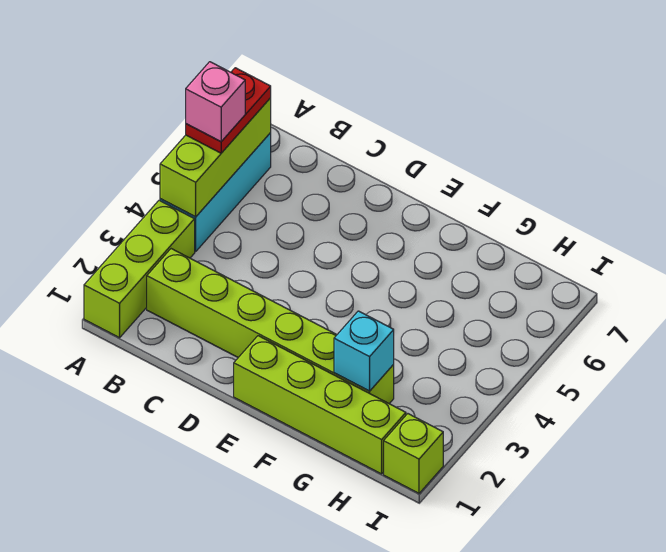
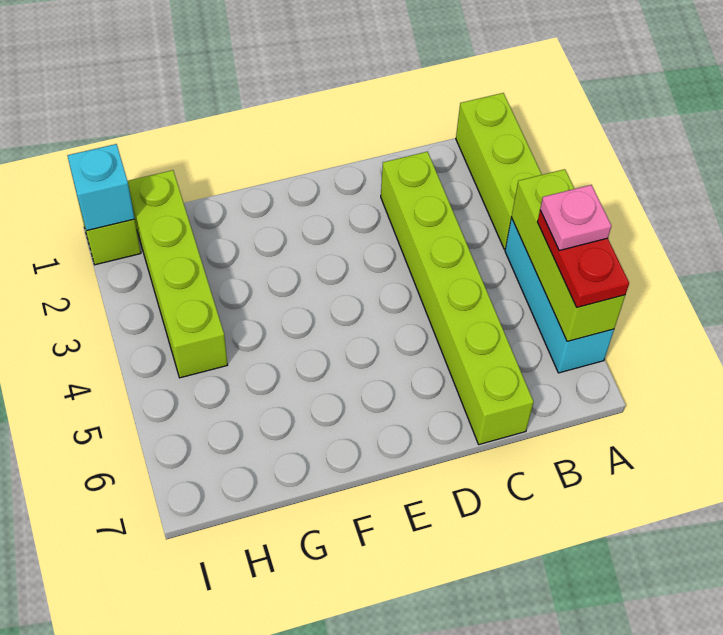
pink brick A5 level 4 -> pink plate A5 level 4
lime brick B2:G2 level 1 -> lime brick C2:C7 level 1
lime brick E1:H1 level 1 -> lime brick H1:H4 level 1
cyan brick G2 level 2 -> cyan brick I1 level 2

